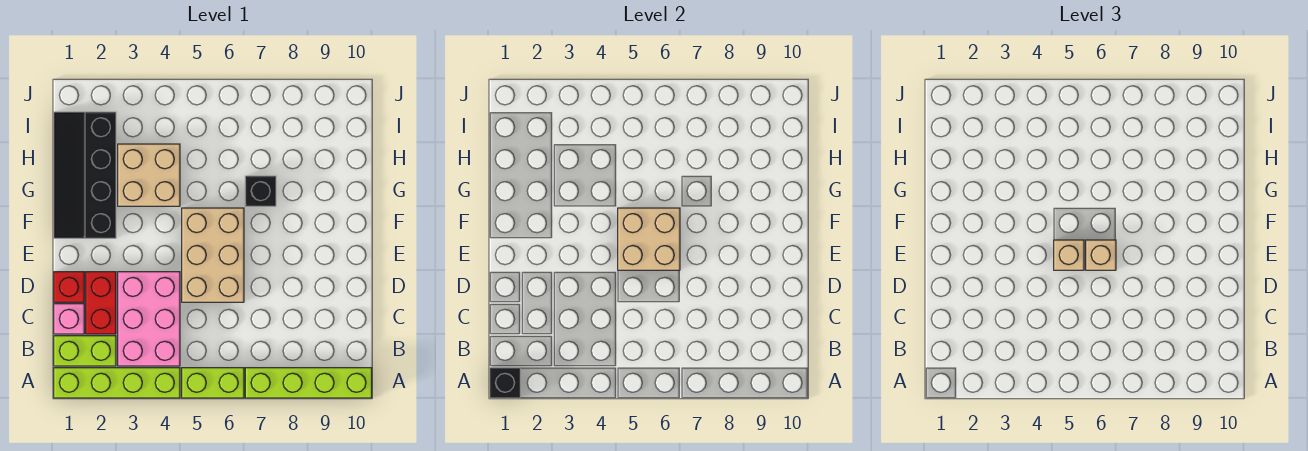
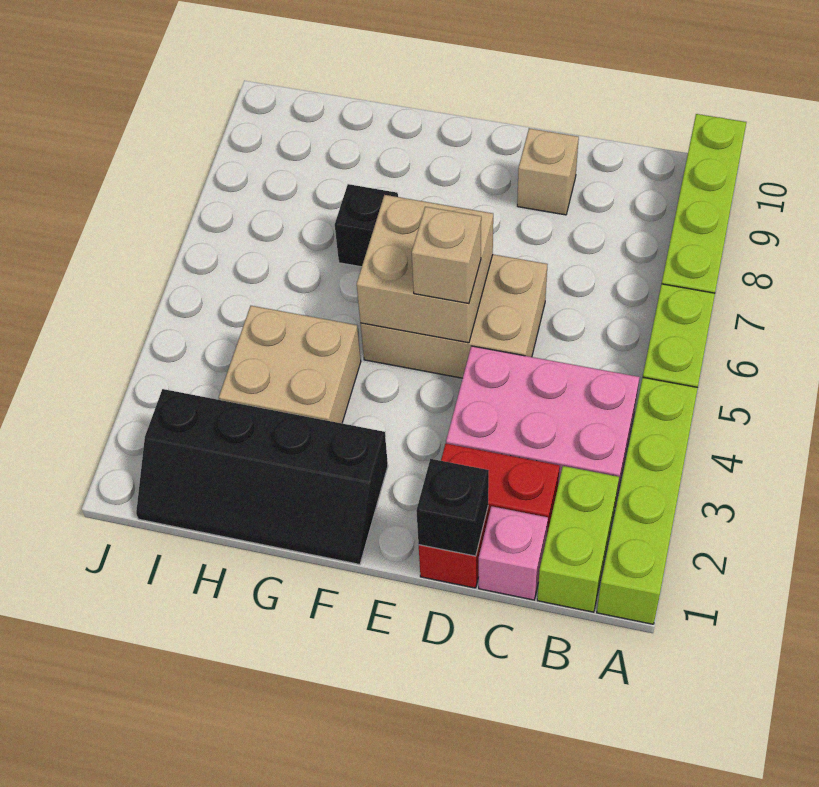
black brick A1 level 2 -> black brick D1 level 2
tan brick E6 level 3 -> tan brick D9 level 1

